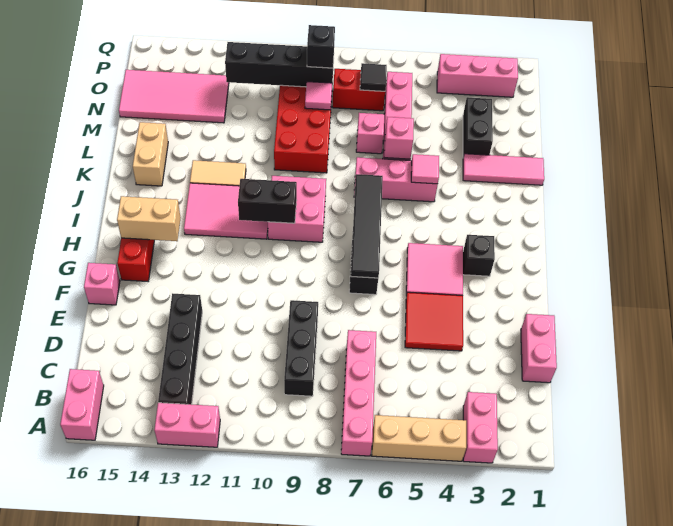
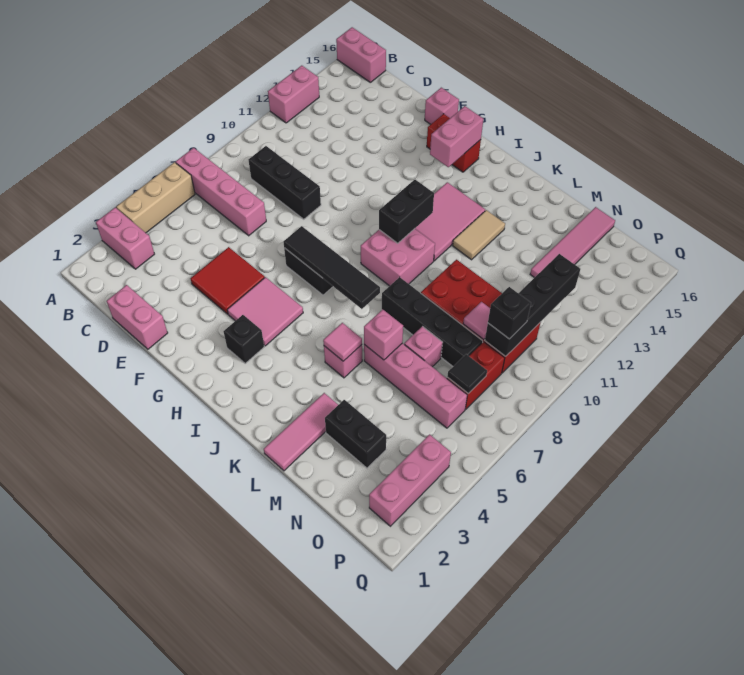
black brick B13:E13 level 1 -> black brick K8:N8 level 1
tan brick H14:H15 level 2 -> pink brick H14:H15 level 2
pink brick K5:K7 level 1 -> pink brick K5 level 1
tan brick K15:L15 level 1 -> none
pink tile N13:O16 level 1 -> pink tile N13:N16 level 1

